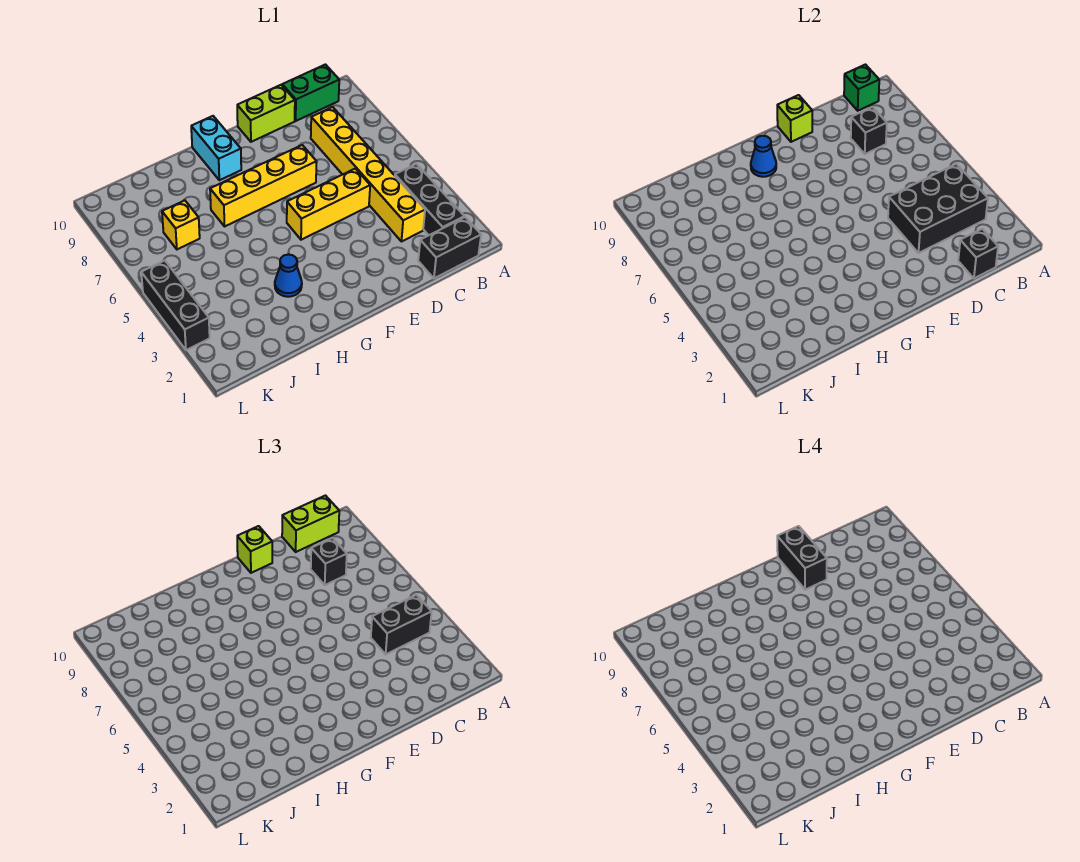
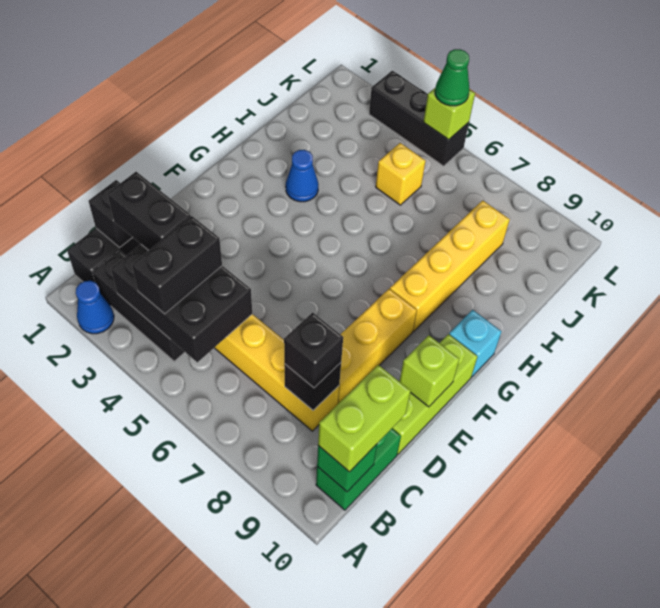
black brick B3:D4 level 2 -> black brick B3:C5 level 2
yellow brick D5:F5 level 1 -> yellow brick D8:F8 level 1
lime brick D10:E10 level 1 -> lime brick D10:F10 level 1
yellow brick E7:H7 level 1 -> yellow brick G8:J8 level 1
black brick E9:E10 level 4 -> black brick C2:C3 level 3
lime brick E10 level 3 -> lime brick L5 level 2
cyan brick G9:G10 level 1 -> cyan brick G10 level 1
blue cone G9 level 2 -> blue cone A2 level 1
yellow brick J7 level 1 -> yellow brick J5 level 1
none -> green cone L5 level 3

